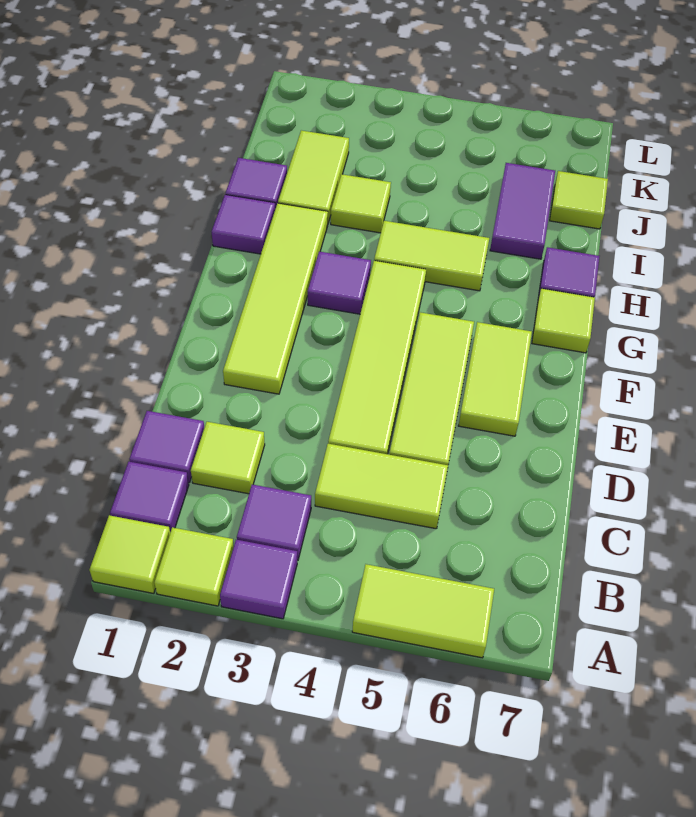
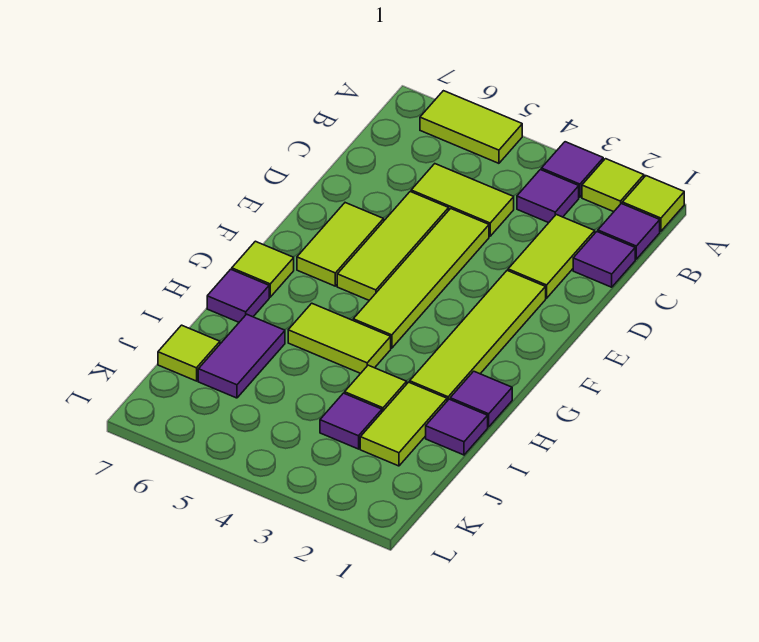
lime tile C2 level 1 -> lime tile C2:D2 level 1
purple tile G3 level 1 -> purple tile J3 level 1

